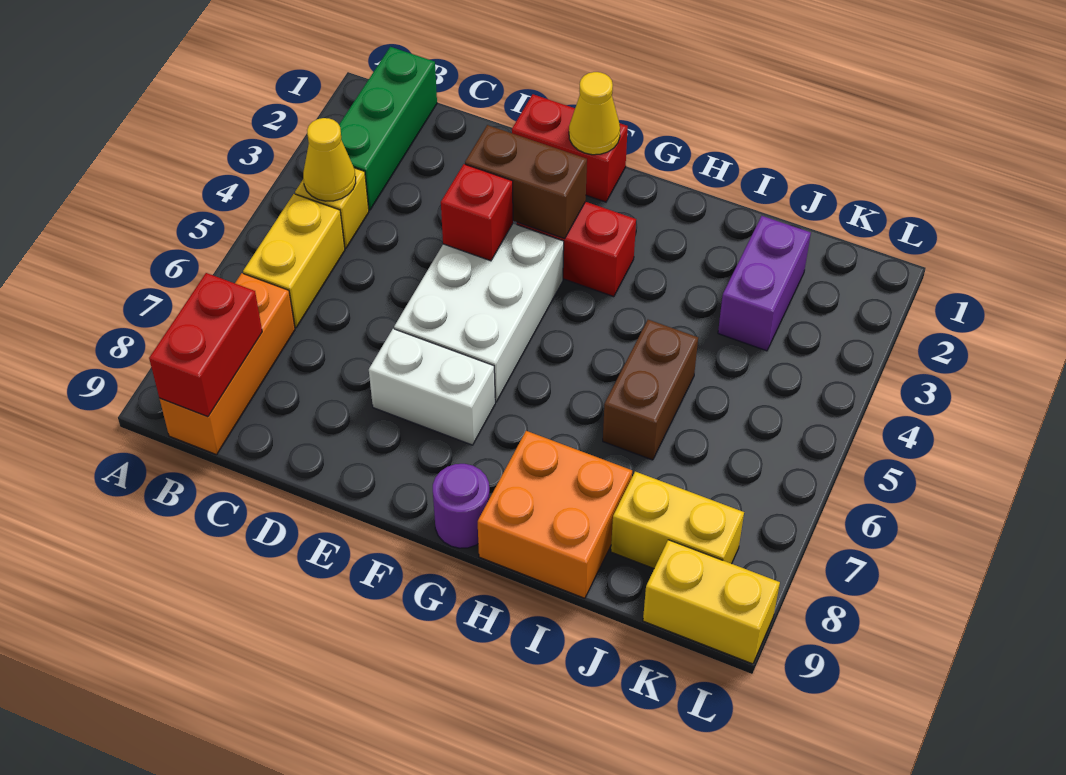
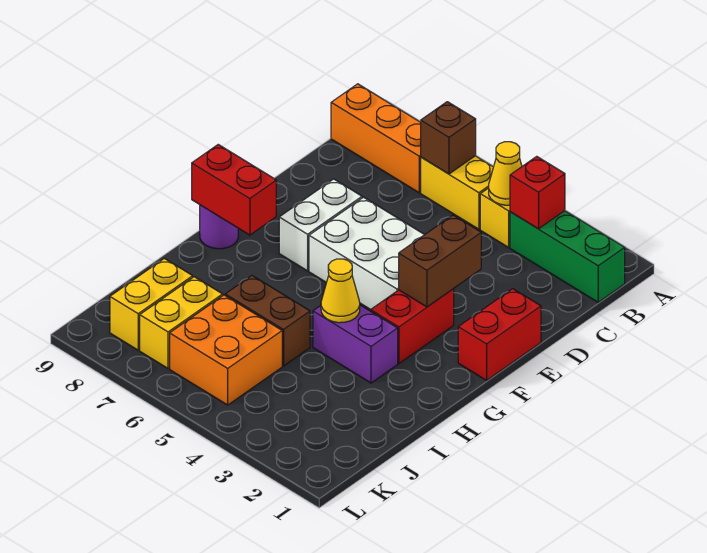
none -> brown brick B6 level 2
red brick B8:B9 level 2 -> red brick G8:G9 level 2
red brick E4 level 2 -> red brick B3 level 2
yellow cone F1 level 2 -> yellow cone H4 level 2
orange brick H8:I9 level 1 -> orange brick J5:K6 level 1
purple brick J2:J3 level 1 -> purple brick H3:H4 level 1
yellow brick K9:L9 level 1 -> yellow brick J7:K7 level 1

